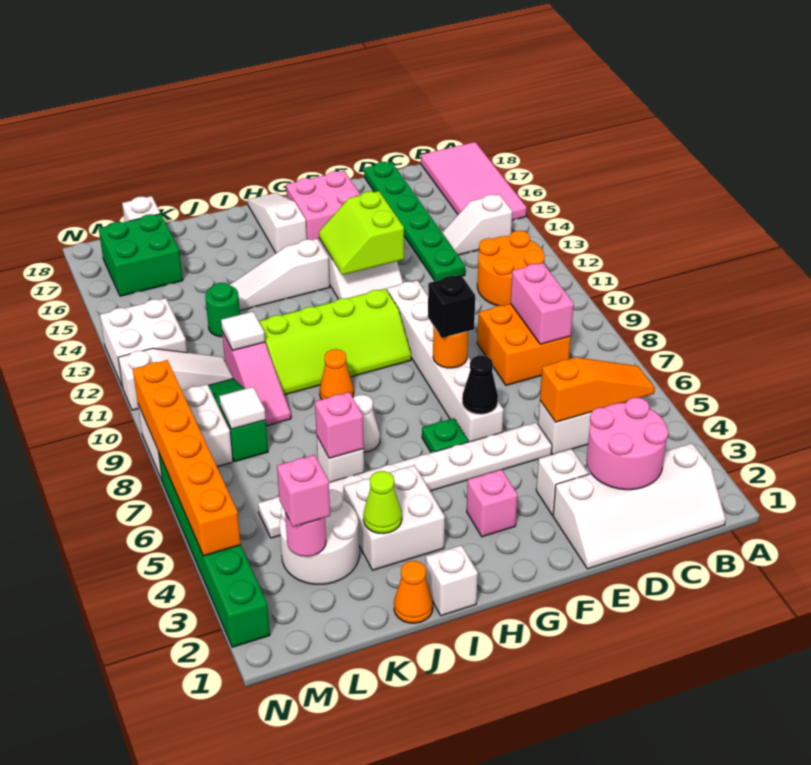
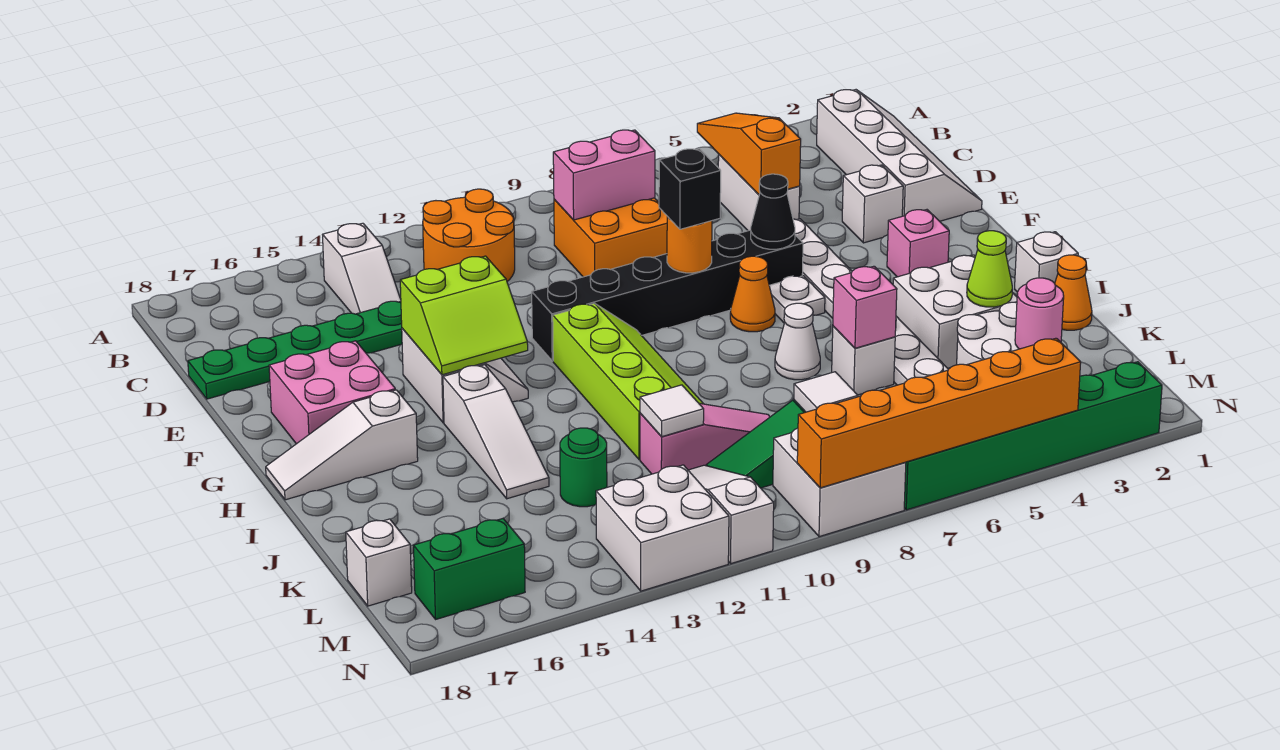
pink tile A15:B18 level 1 -> none
pink round brick C2:D3 level 2 -> none
white brick F6:F11 level 1 -> black brick F6:F11 level 1
green plate G6 level 1 -> white plate G6 level 1
orange cone I9 level 1 -> orange cone G7 level 1
pink brick L3 level 3 -> none
green brick L16:M17 level 1 -> green brick M16:M17 level 1

